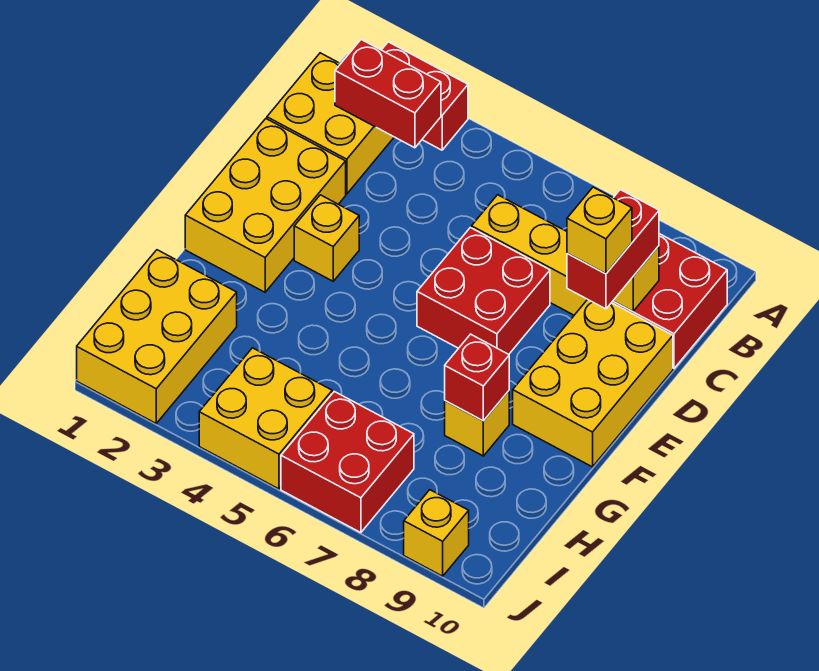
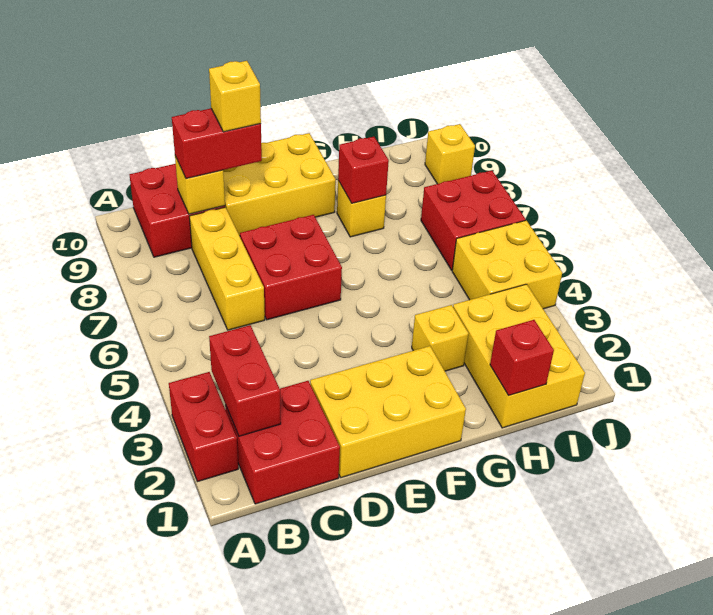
yellow brick B1:C2 level 1 -> red brick B1:C2 level 1
yellow brick E3 level 1 -> yellow brick G3 level 1
yellow brick H1:J2 level 1 -> yellow brick H1:I3 level 1
none -> red brick H1 level 2

